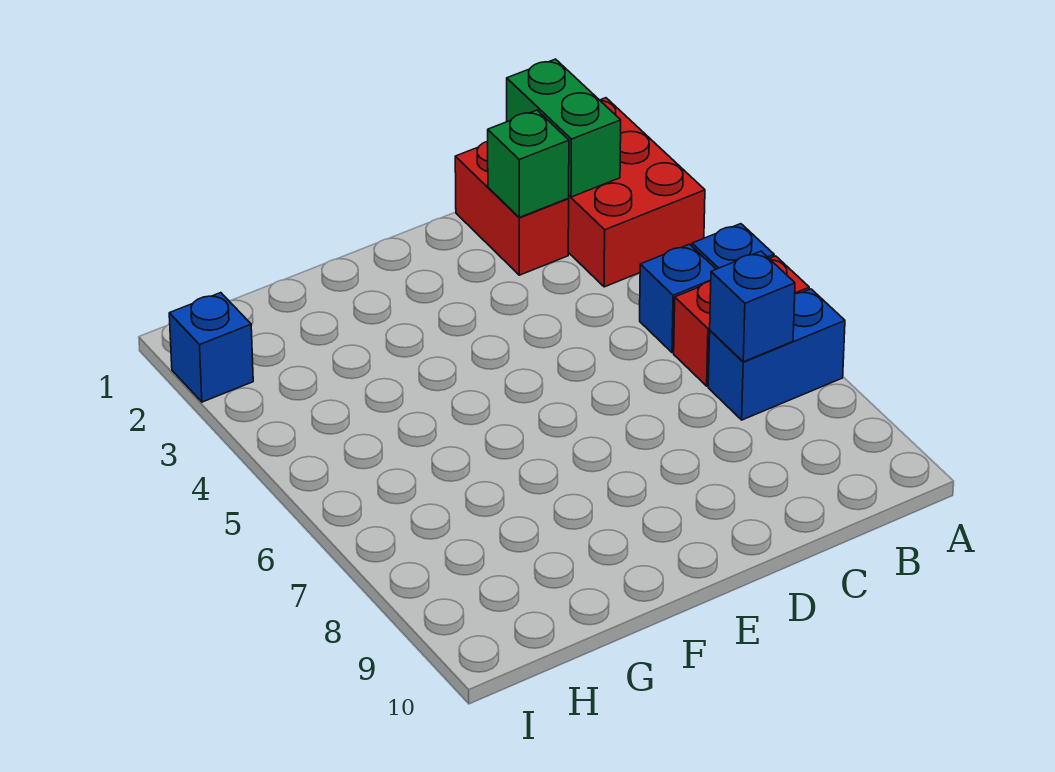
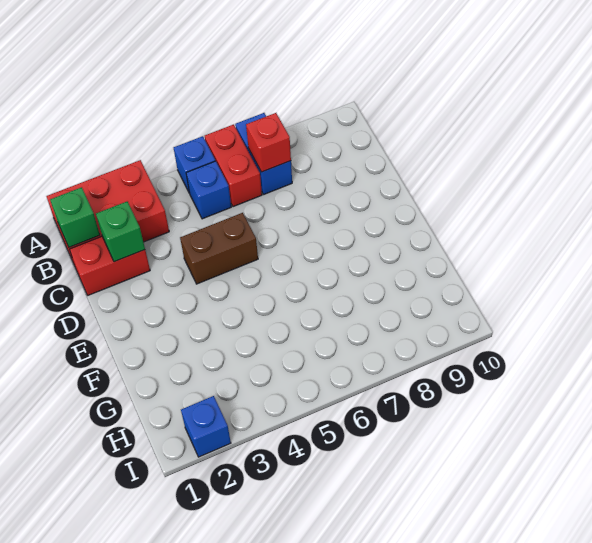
green brick B1:B2 level 2 -> green brick B1 level 2
blue brick B7 level 2 -> red brick B7 level 2
none -> brown brick D4:D5 level 1

